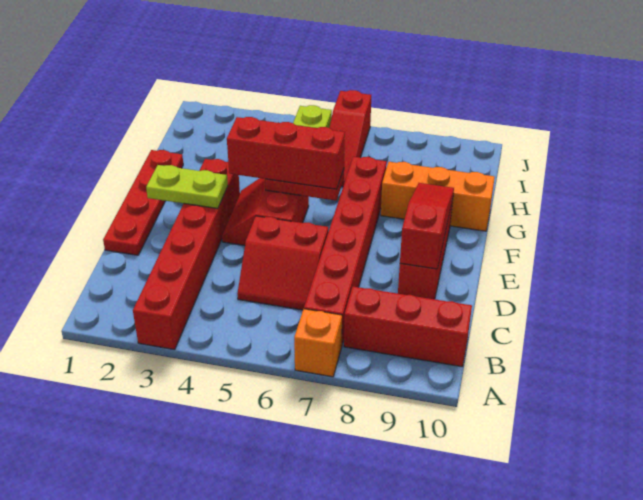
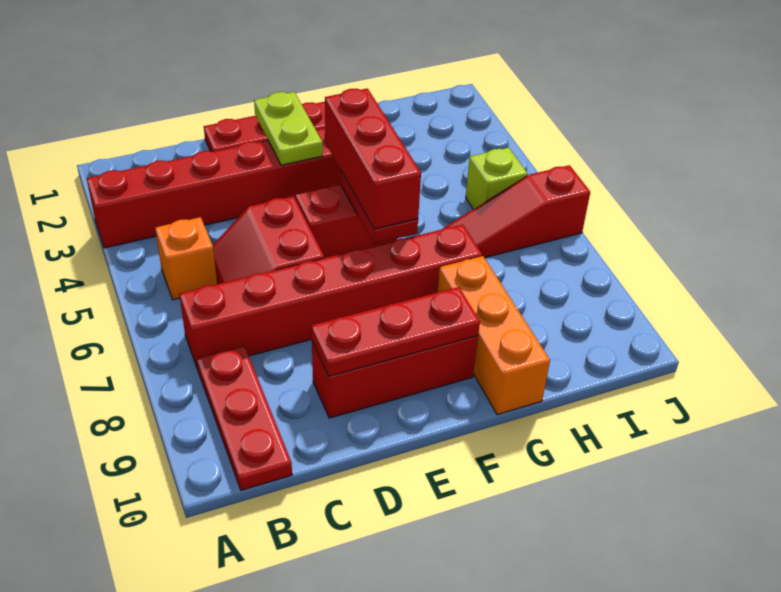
orange brick A7 level 1 -> orange brick B5 level 1
red brick B8:B10 level 1 -> red plate B8:B10 level 1
red slope D9:F9 level 2 top D -> red plate D9:F9 level 2

